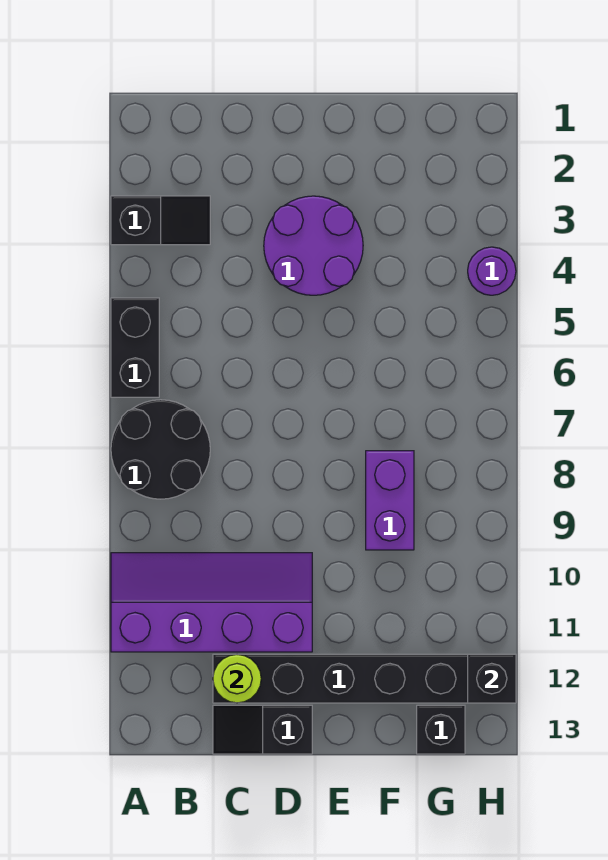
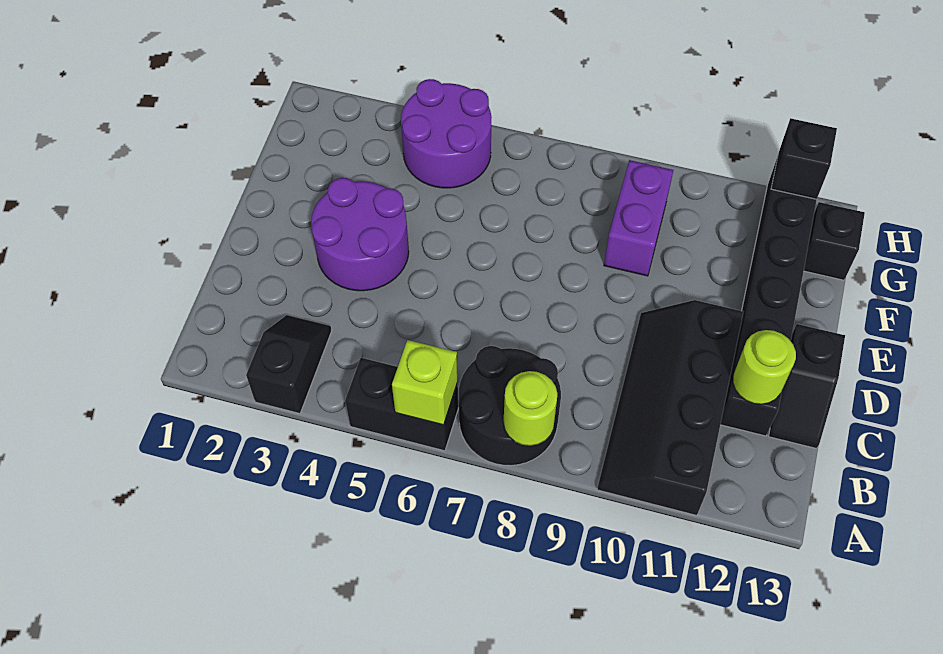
none -> lime brick A6 level 2
none -> lime round brick A8 level 2
purple slope A10:D11 level 1 top 11 -> black slope A10:D11 level 1 top 11
purple brick F8:F9 level 1 -> purple brick F9:G9 level 1
purple round brick H4 level 1 -> purple round brick G4:H5 level 1

